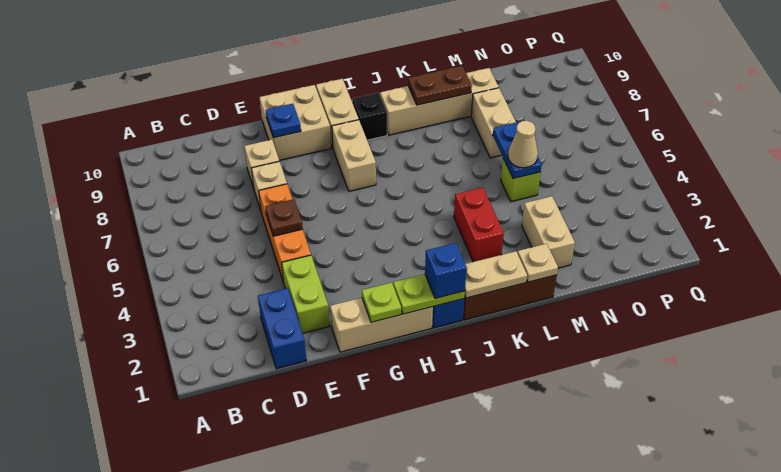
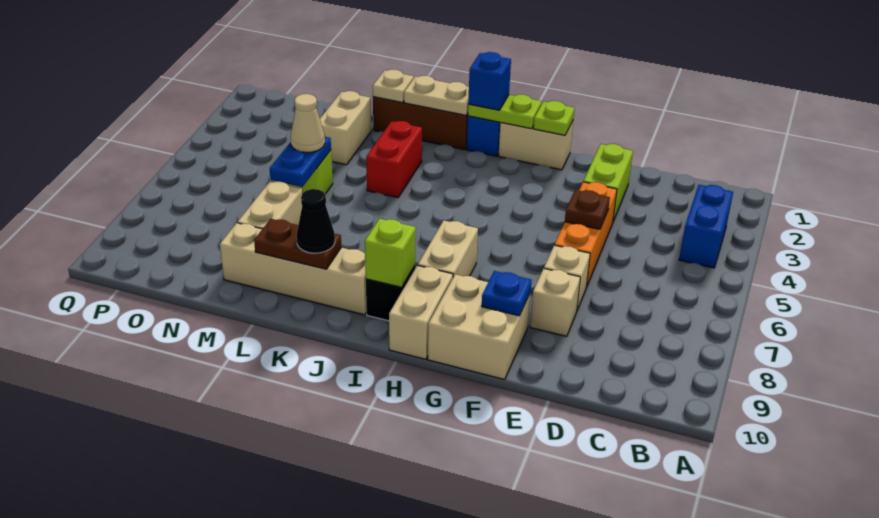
blue brick D1:D2 level 1 -> blue brick B3:B4 level 1
tan brick F1:H1 level 1 -> tan brick G1:H1 level 1
none -> lime brick I9 level 2
none -> black cone K9 level 3

